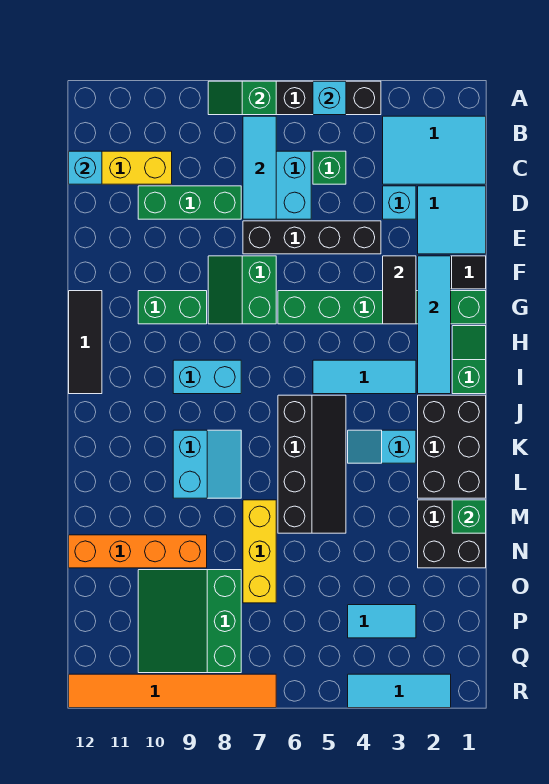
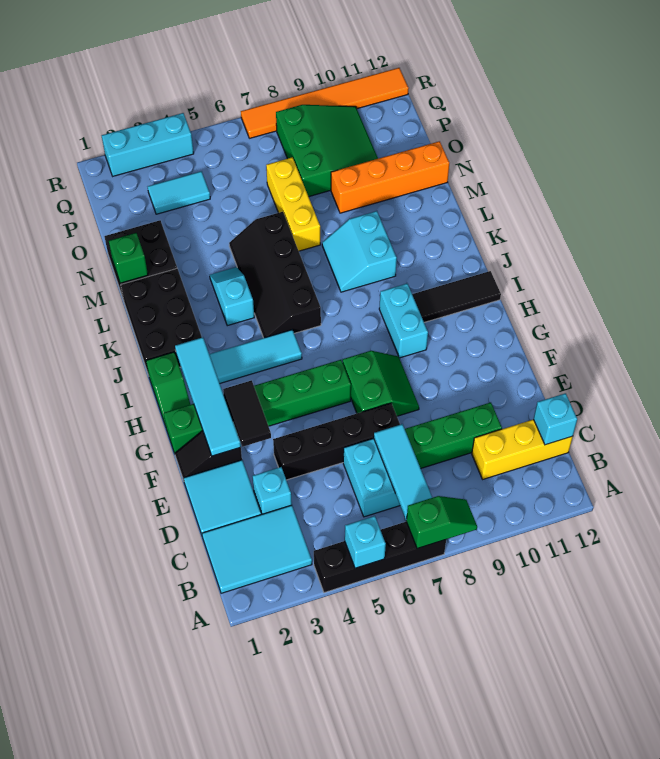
green brick C5 level 1 -> none
green brick G9:G10 level 1 -> none
black tile G12:I12 level 1 -> black tile I10:I12 level 1
cyan brick I8:I9 level 1 -> cyan brick H9:I9 level 1
cyan slope K3:K4 level 1 top 3 -> cyan slope K4:L4 level 1 top K
cyan tile R2:R4 level 1 -> cyan brick R2:R4 level 1

